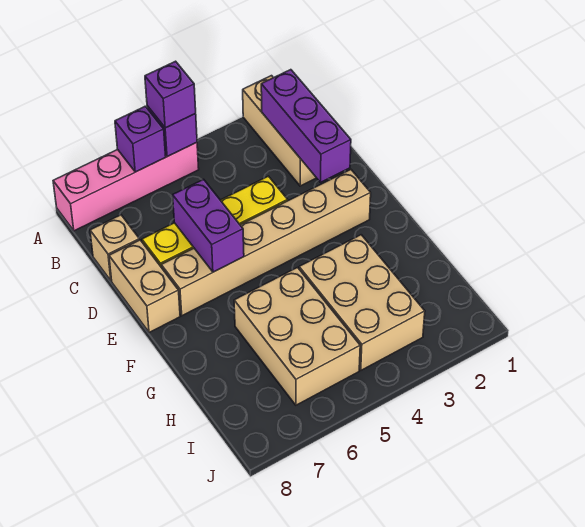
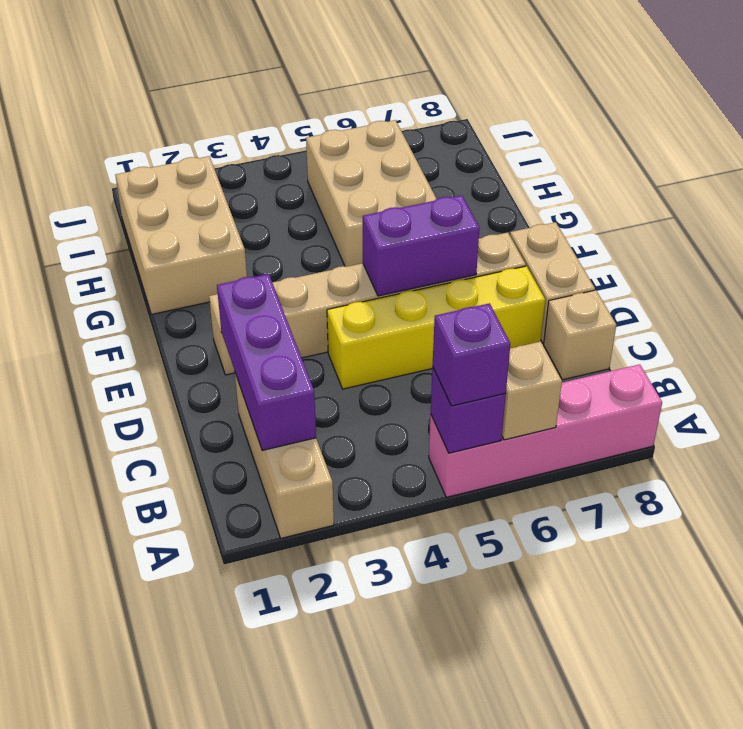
purple brick A6 level 2 -> tan brick A6 level 2
purple brick D6:E6 level 2 -> purple brick E5:E6 level 2
tan brick G3:I4 level 1 -> tan brick G1:I2 level 1

